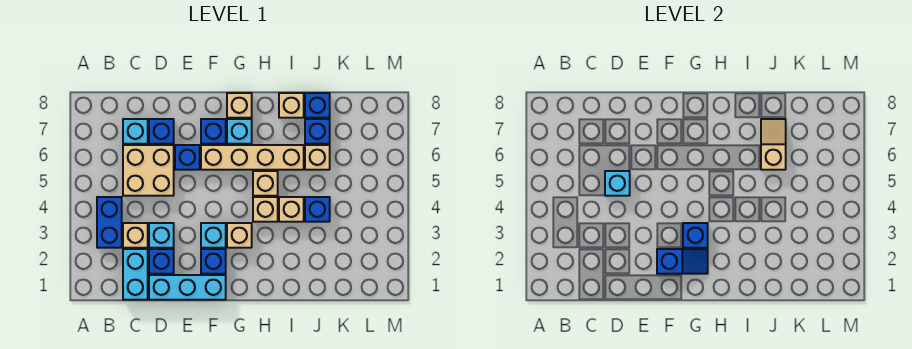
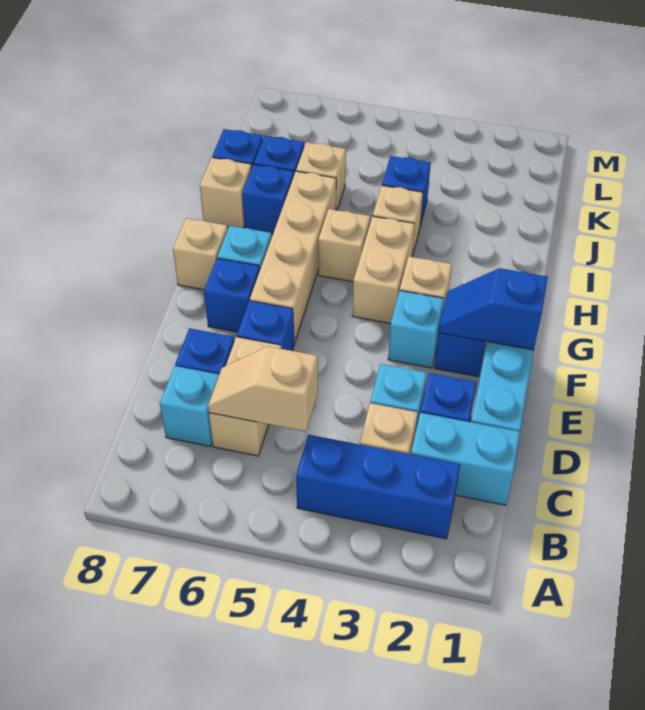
blue brick B3:B4 level 1 -> blue brick B2:B4 level 1
tan brick C5:D6 level 1 -> tan brick C6:D6 level 1
cyan brick D5 level 2 -> none
blue slope F2:G2 level 2 top F -> blue slope F1:F2 level 2 top 1
blue brick G3 level 2 -> blue brick I7 level 1
tan brick H4 level 1 -> tan brick G4:H4 level 1
tan slope J6:J7 level 2 top 6 -> tan slope C5:C6 level 2 top 5

